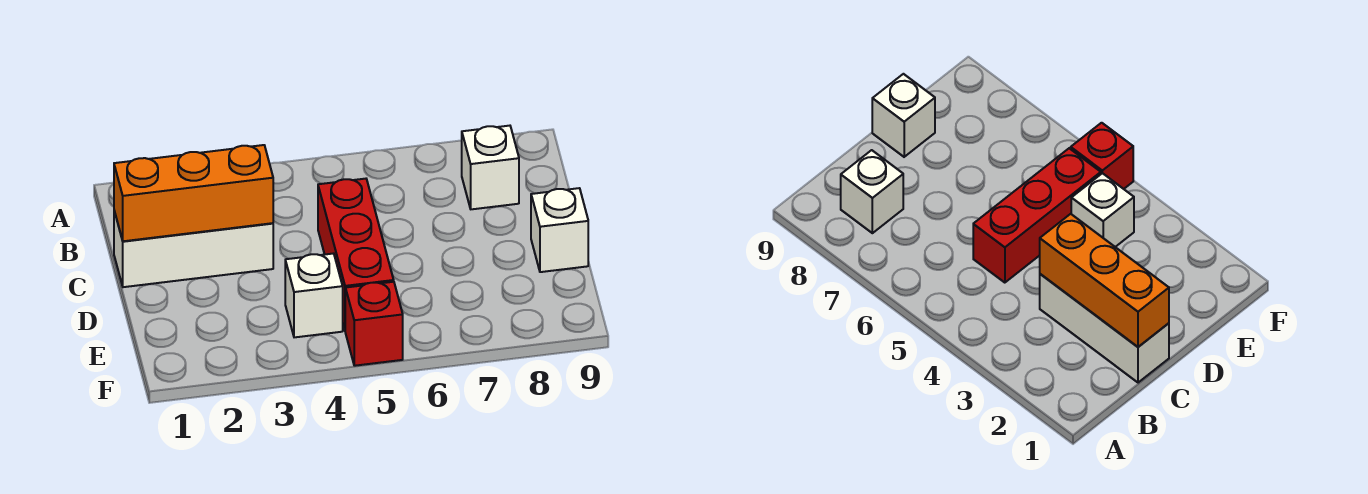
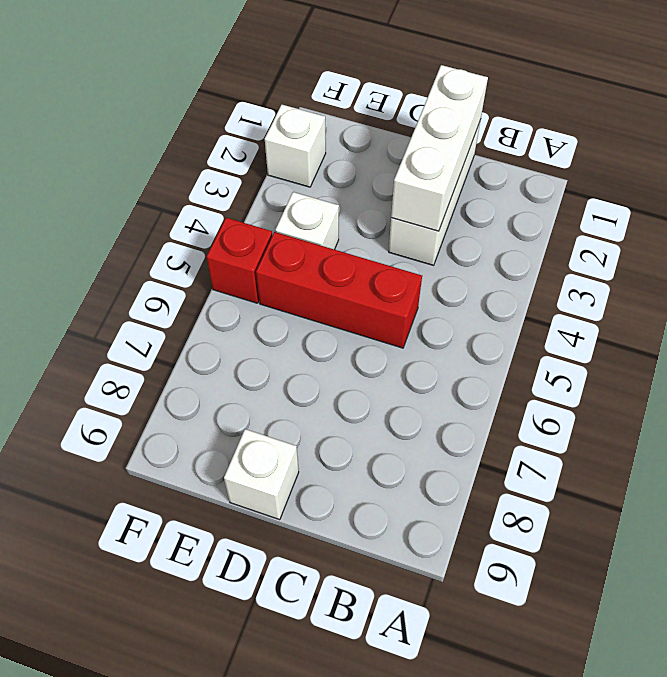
white brick B8 level 1 -> white brick F2 level 1
orange brick C1:C3 level 2 -> white brick C1:C3 level 2

